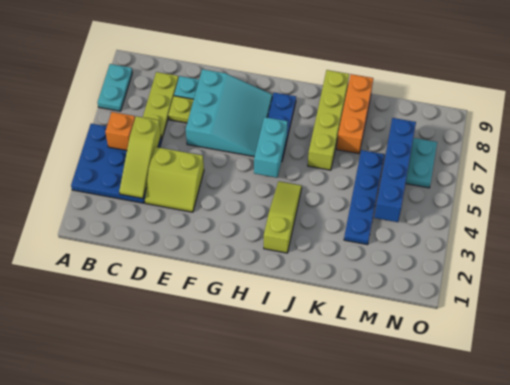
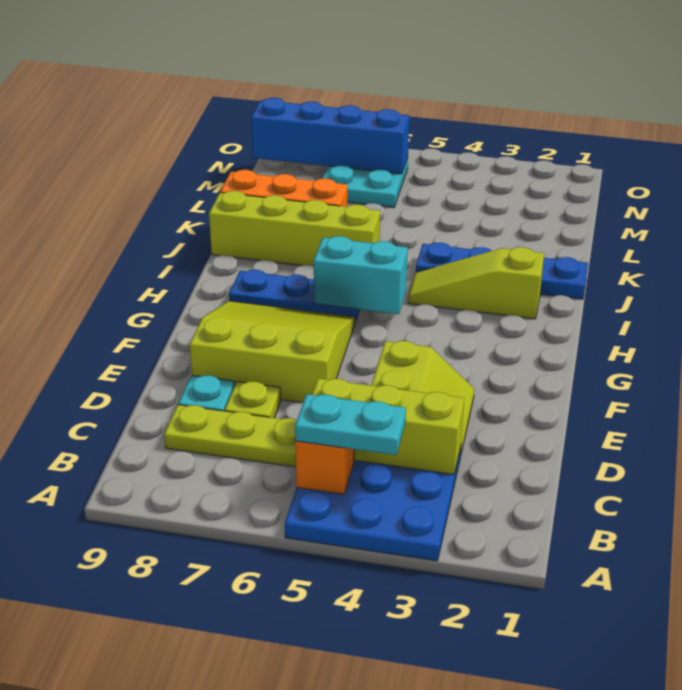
cyan plate A7:A8 level 1 -> cyan plate B4:B5 level 3
lime slope C3:C5 level 2 top 5 -> lime brick C3:C5 level 2
cyan slope E6:G8 level 1 top E -> lime slope E6:G8 level 1 top E
blue plate L3:L6 level 1 -> blue plate J1:J4 level 1
blue brick M4:M7 level 2 -> blue brick N6:N9 level 2

